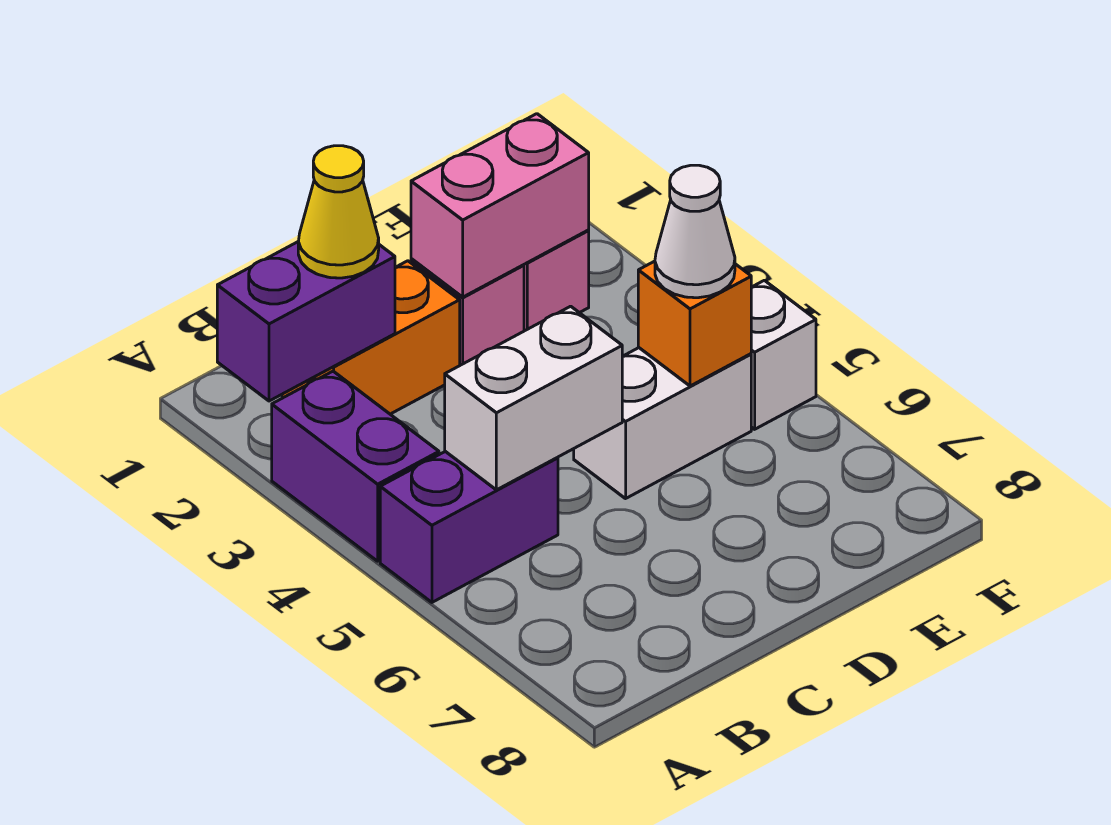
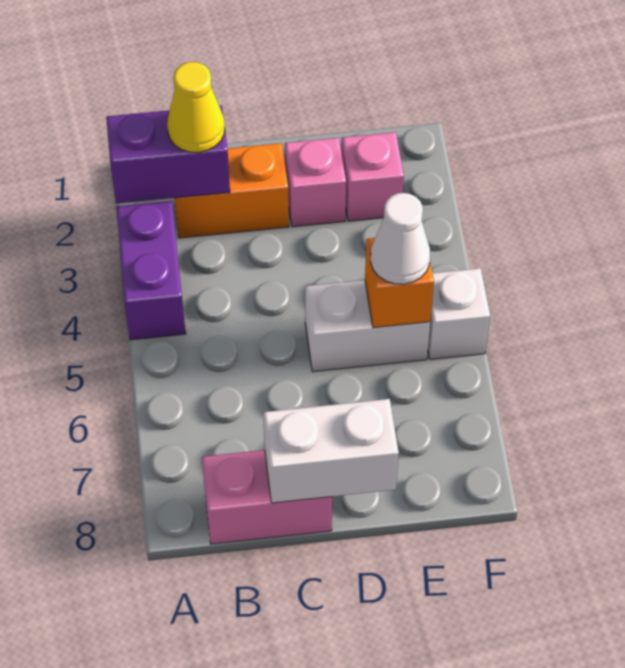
purple brick A5:B5 level 1 -> none
white brick B5:C5 level 2 -> white brick C8:D8 level 2
pink brick D2:E2 level 2 -> pink brick B8:C8 level 1

